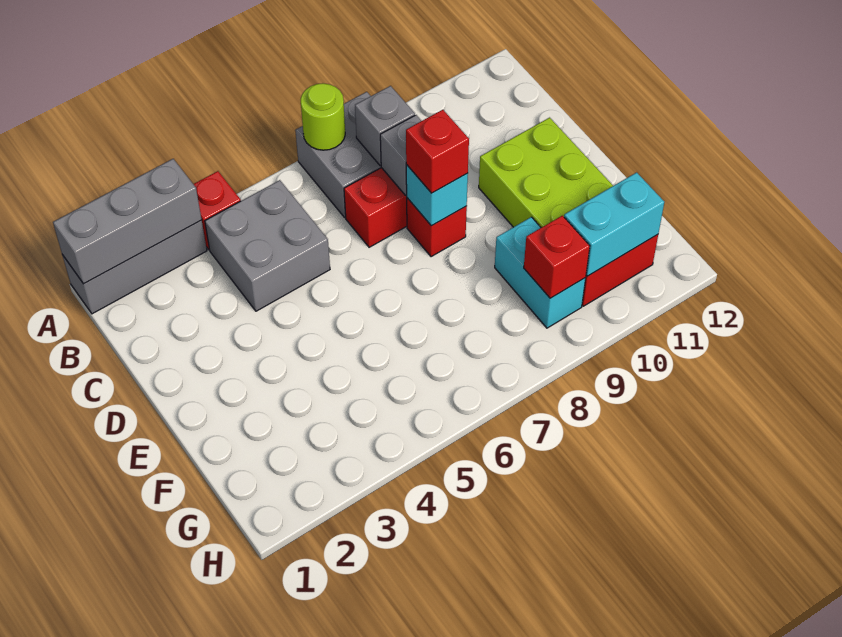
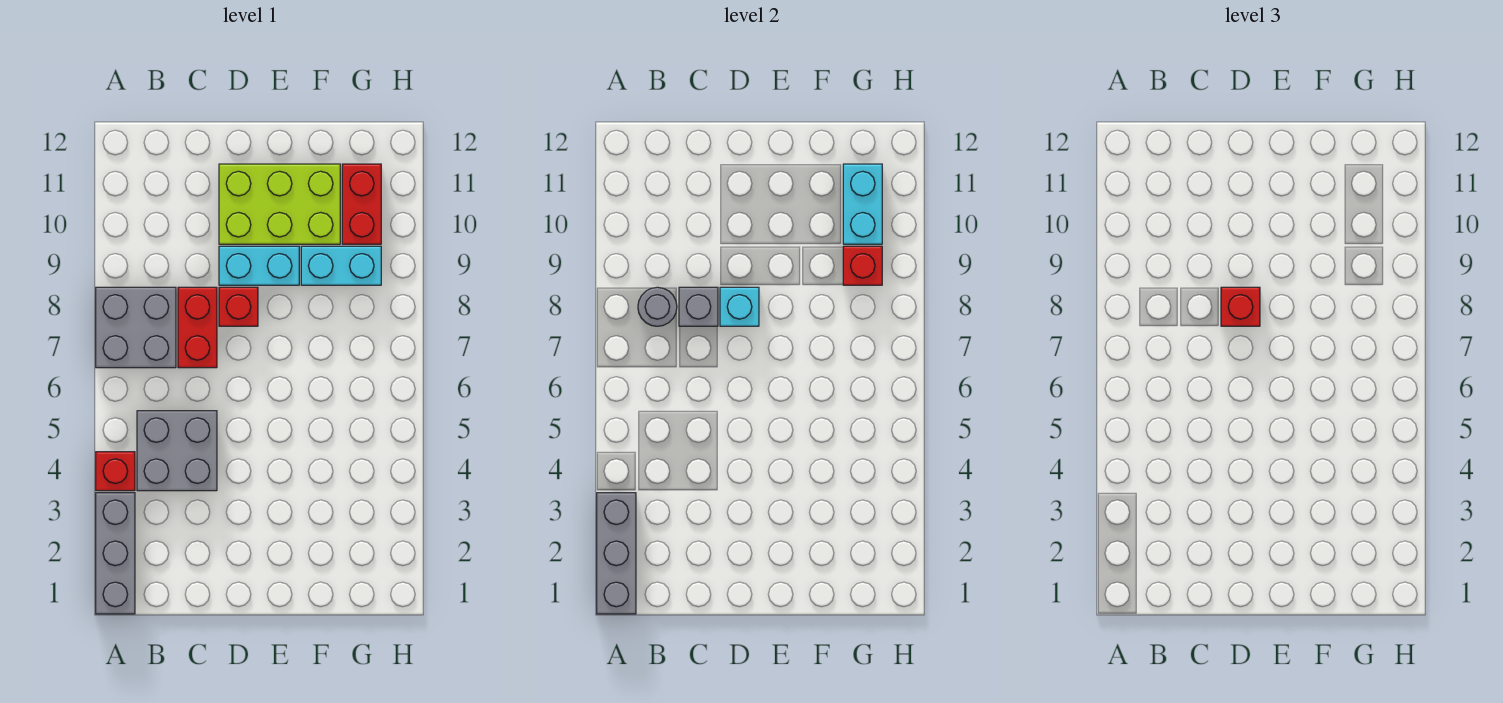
lime round brick A7 level 2 -> none
grey brick B8 level 2 -> grey round brick B8 level 2
none -> cyan brick D9:E9 level 1

